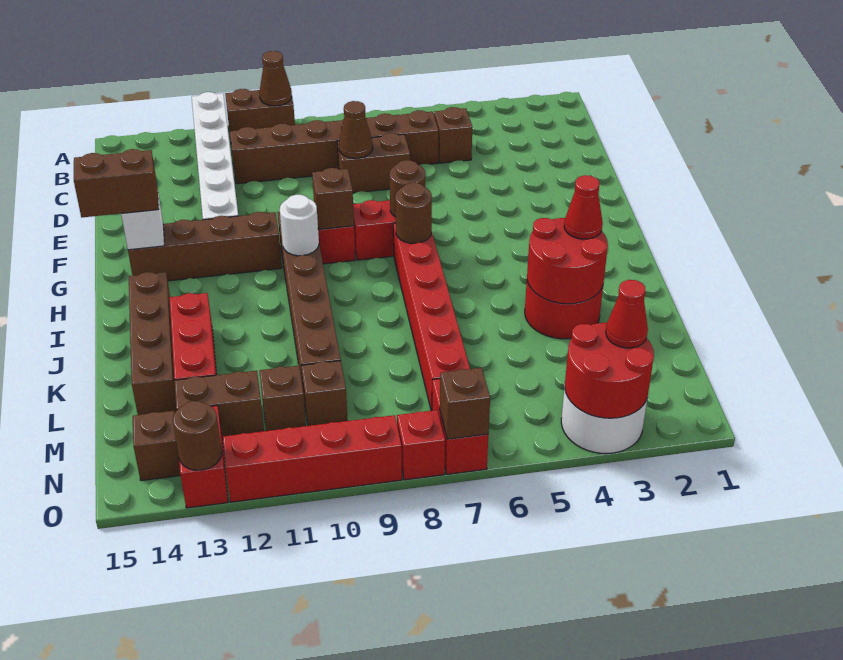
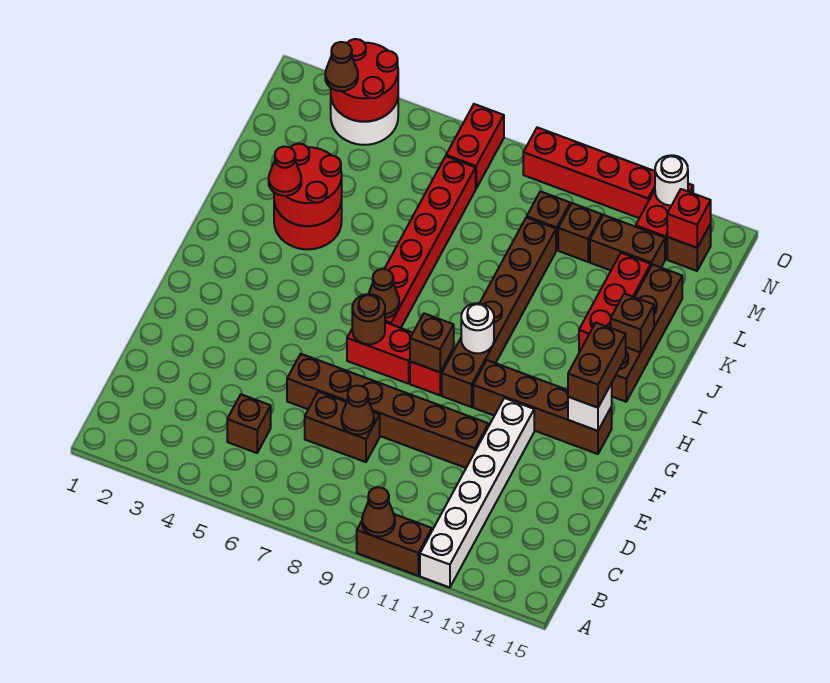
brown brick C6:C11 level 1 -> brown brick E6:E11 level 1
brown brick G14:G15 level 3 -> brown brick G14:H14 level 3
brown round brick H7 level 2 -> brown cone H7 level 2
red cone N3 level 3 -> brown cone N3 level 3
brown brick O7 level 2 -> brown brick J14 level 2
red brick O8 level 1 -> red brick N14 level 2
brown round brick O13 level 2 -> white round brick O13 level 2

